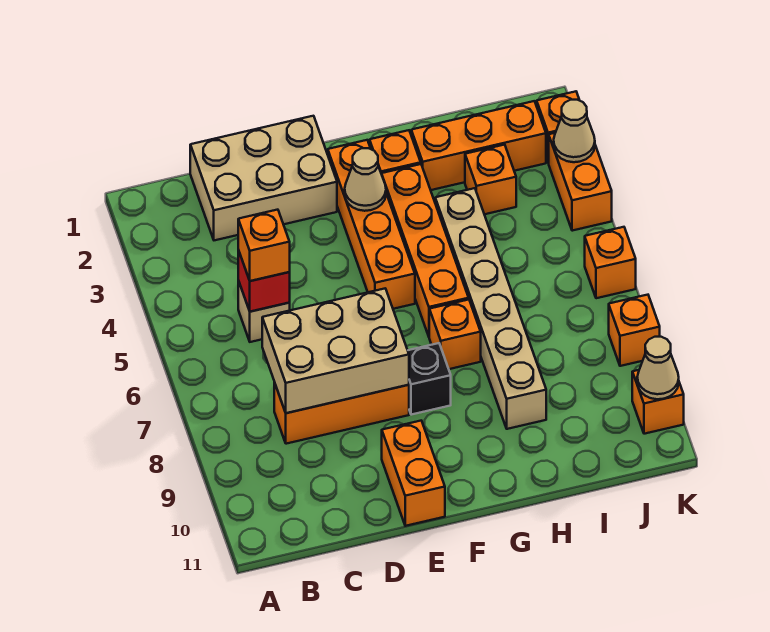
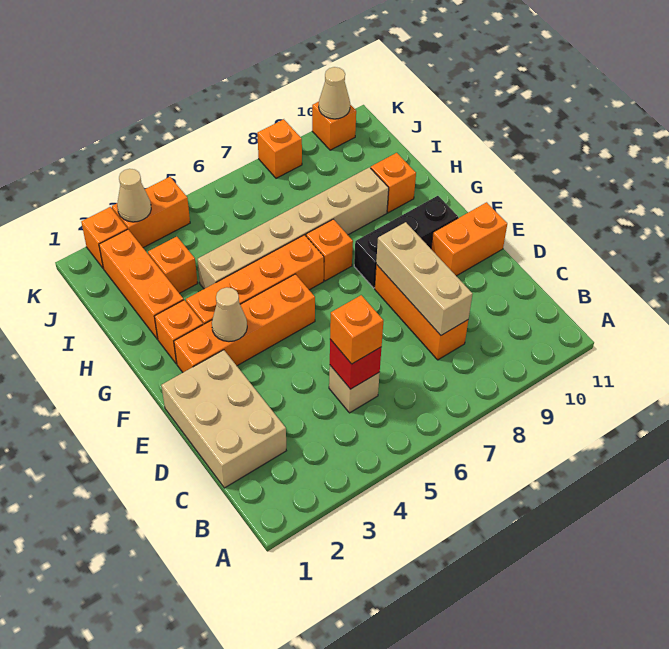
tan brick C7:E8 level 2 -> tan brick C8:E8 level 2
black brick F8 level 1 -> black brick F8:F10 level 1
orange brick K6 level 1 -> orange brick H10 level 1

